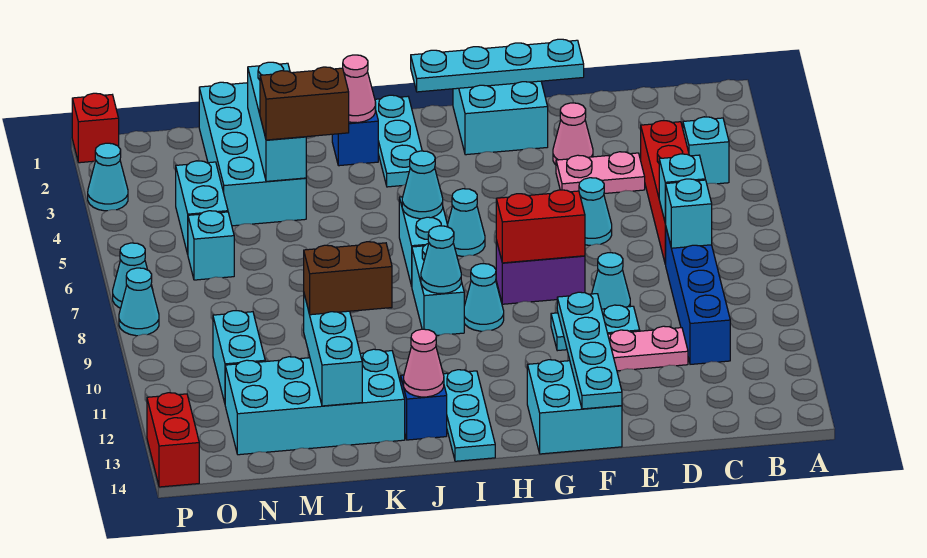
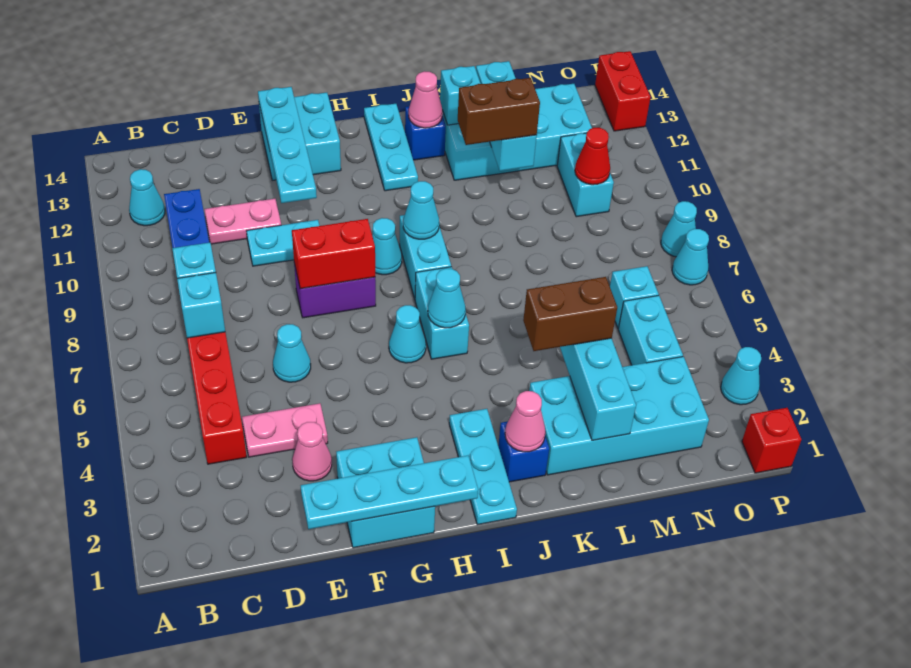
cyan brick B4 level 1 -> cyan brick K13 level 2
cyan cone E9 level 1 -> cyan cone B12 level 1
cyan brick L1:M4 level 1 -> cyan brick K2:N3 level 1
none -> red cone N10 level 2

